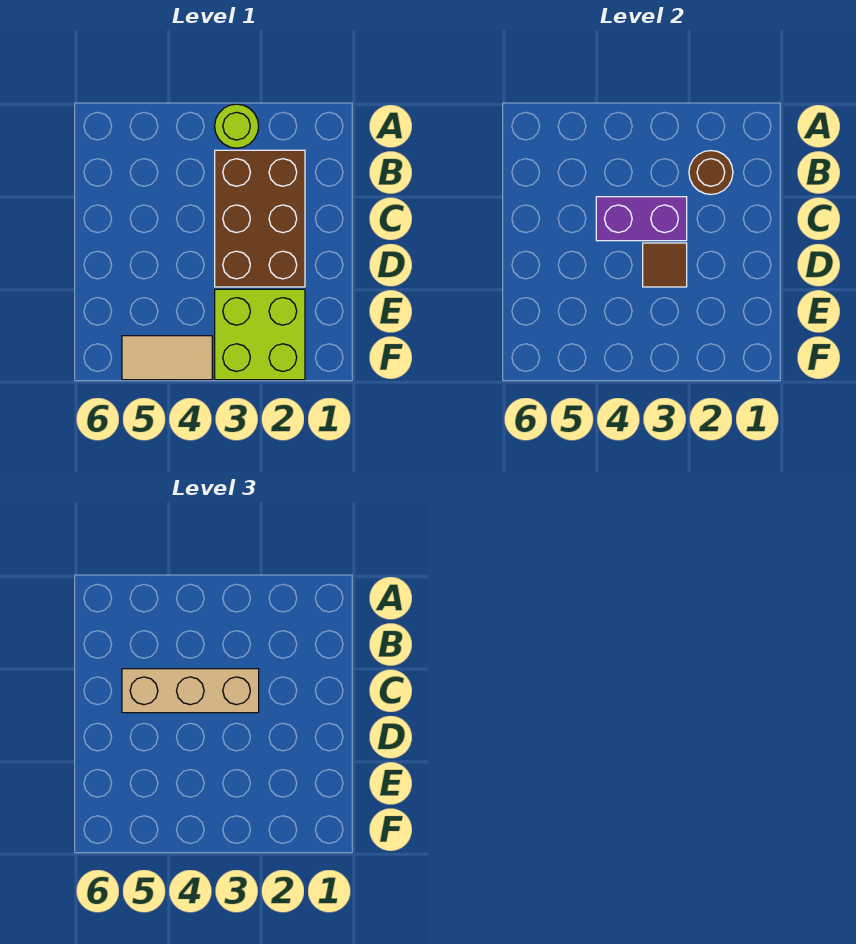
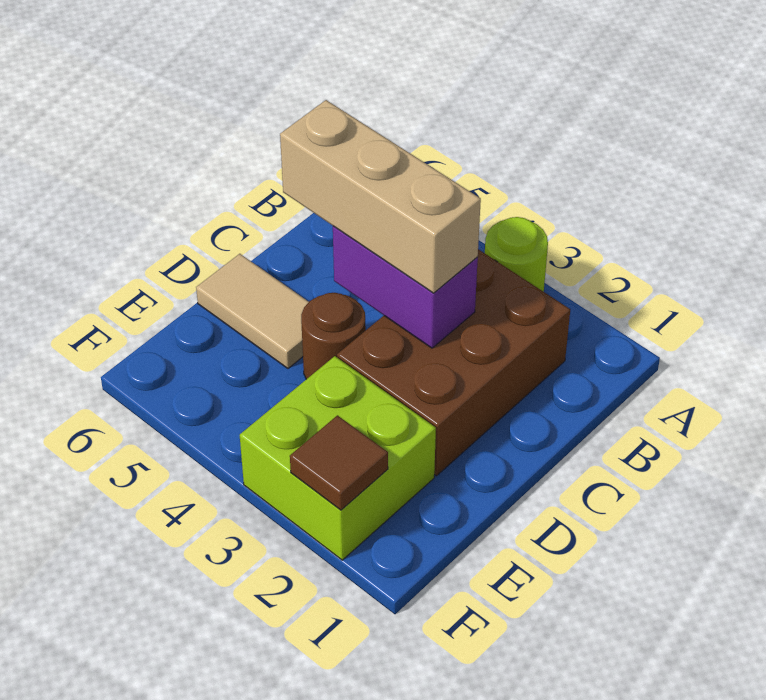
brown round brick B2 level 2 -> brown round brick D4 level 1
brown tile D3 level 2 -> brown tile F2 level 2
tan tile F4:F5 level 1 -> tan tile D5:D6 level 1

